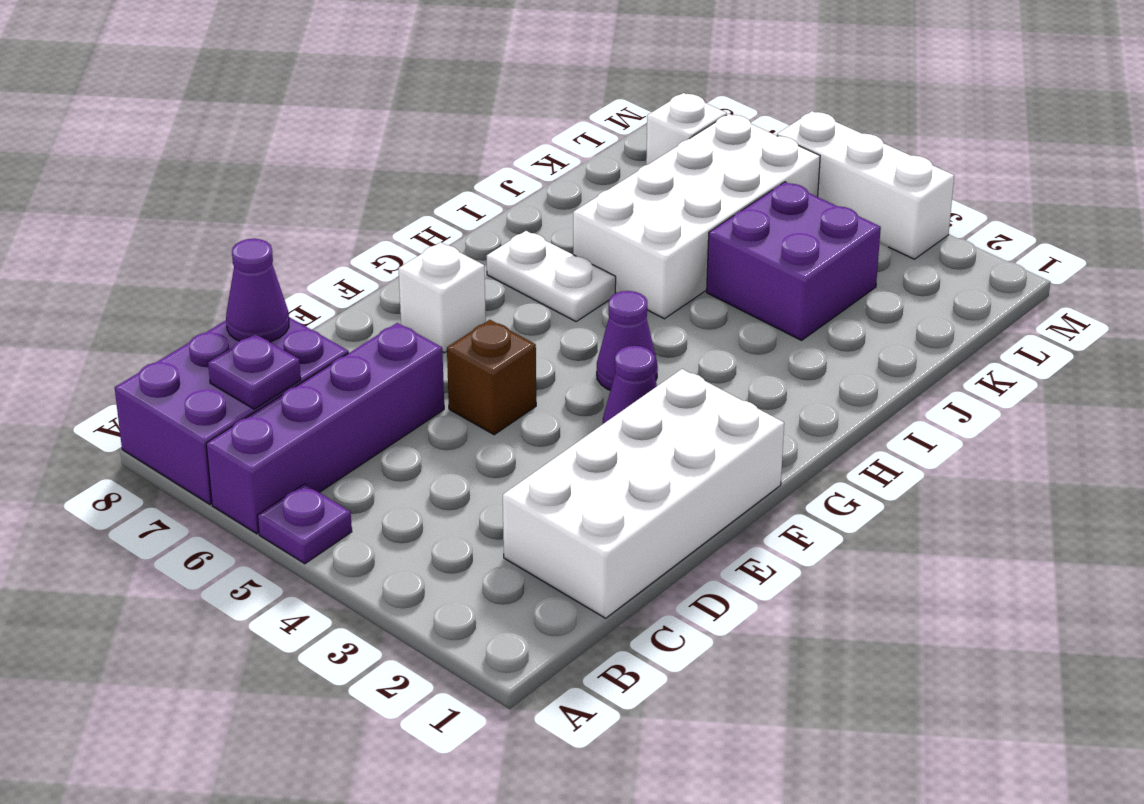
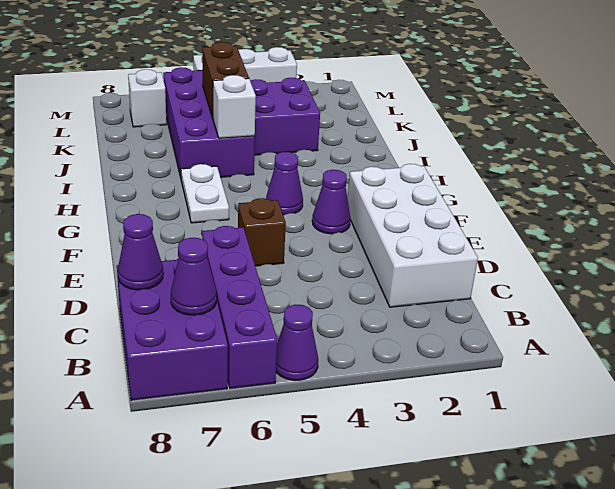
purple plate A5 level 1 -> purple cone A5 level 1
purple plate B7 level 2 -> purple cone B7 level 2
white brick F7 level 1 -> white brick I5 level 2
white plate H6:H7 level 1 -> white plate G6:H6 level 1
white brick I5:L6 level 1 -> purple brick I5:L6 level 1
none -> brown brick J5:K5 level 2

